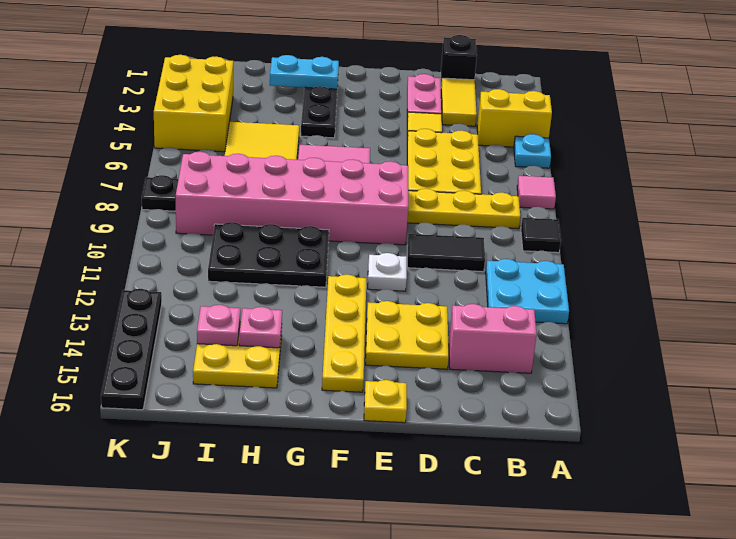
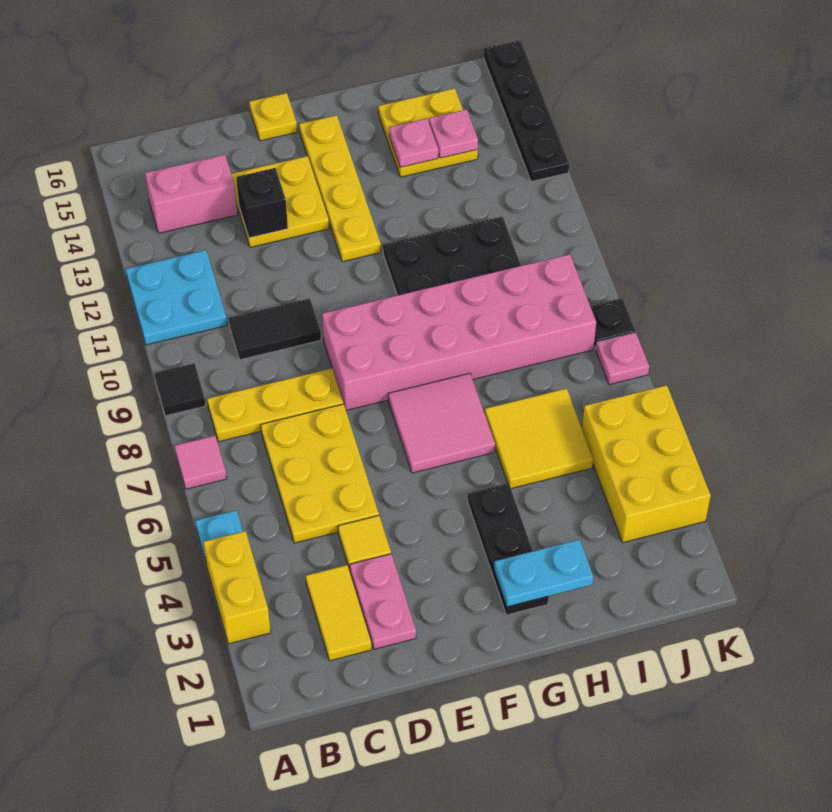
yellow brick A4:B4 level 1 -> yellow brick A3:A4 level 1
black brick C1 level 1 -> black brick D13 level 2
white plate E11 level 1 -> none
none -> pink plate K7 level 1

